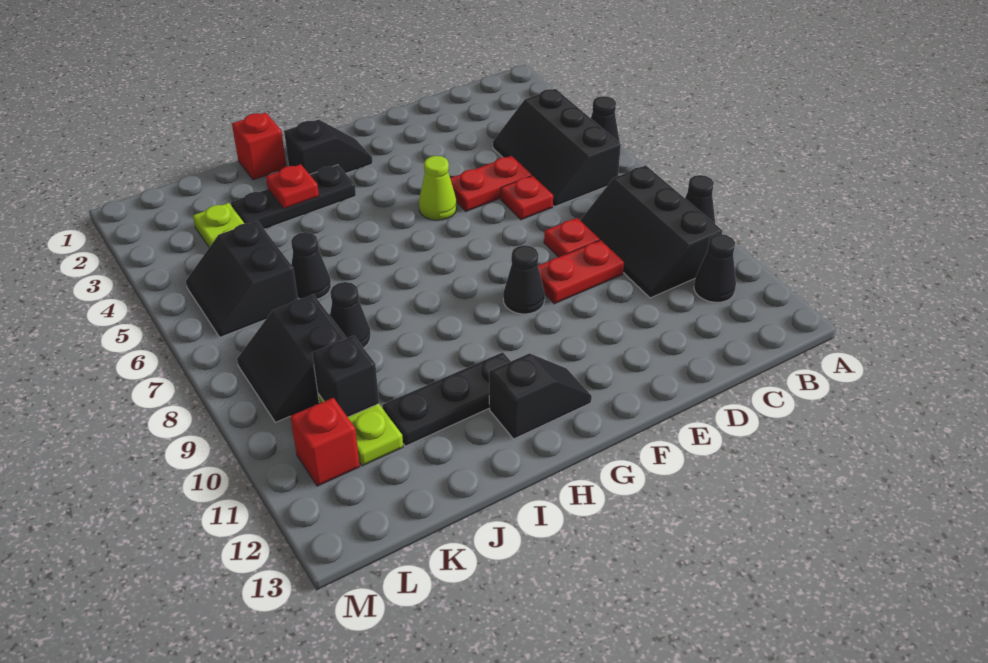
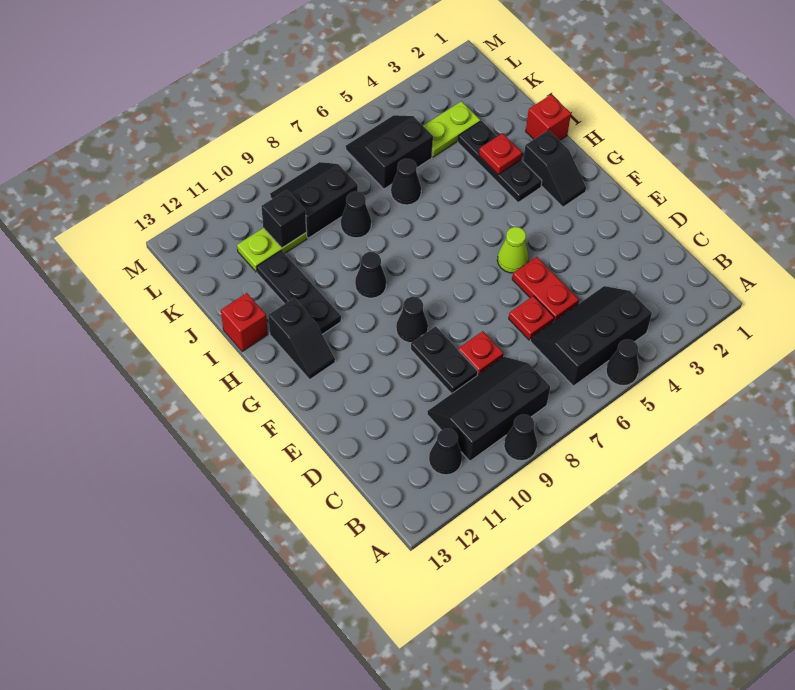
red plate D9:E9 level 1 -> black plate D9:E9 level 1
none -> black cone H9 level 1
red brick L11 level 1 -> red brick I13 level 1

